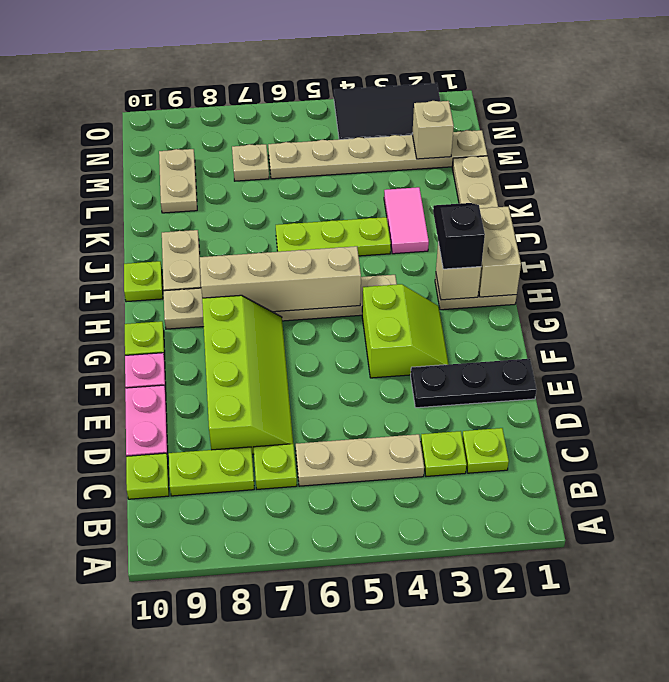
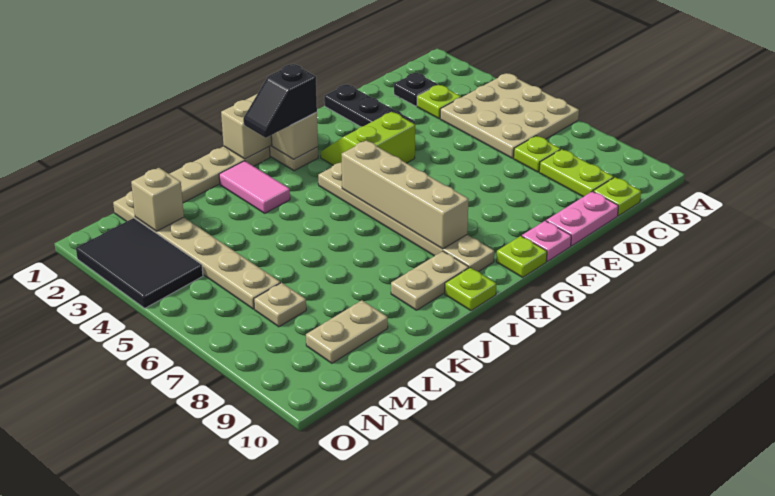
lime plate C2 level 1 -> black plate C2 level 1
tan plate C4:C6 level 1 -> tan plate A4:C6 level 1
lime slope D7:G8 level 1 top 8 -> none
pink tile J3:K3 level 1 -> pink tile J2:J3 level 1
lime plate J4:J6 level 1 -> none

